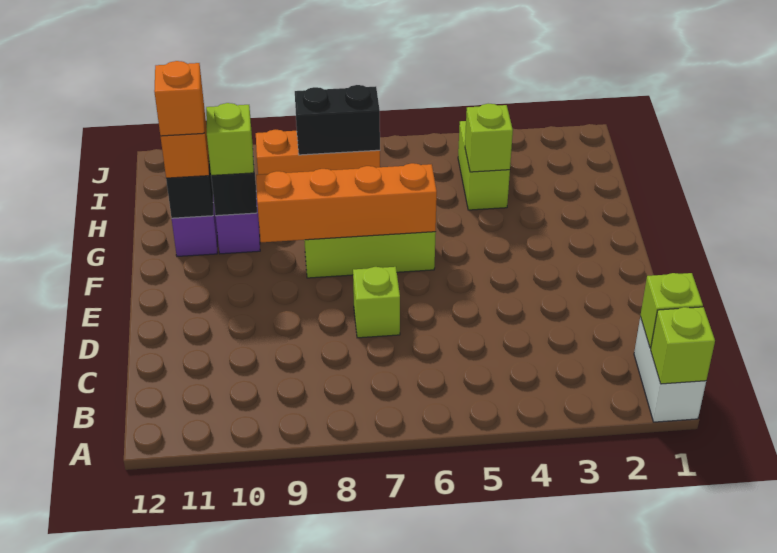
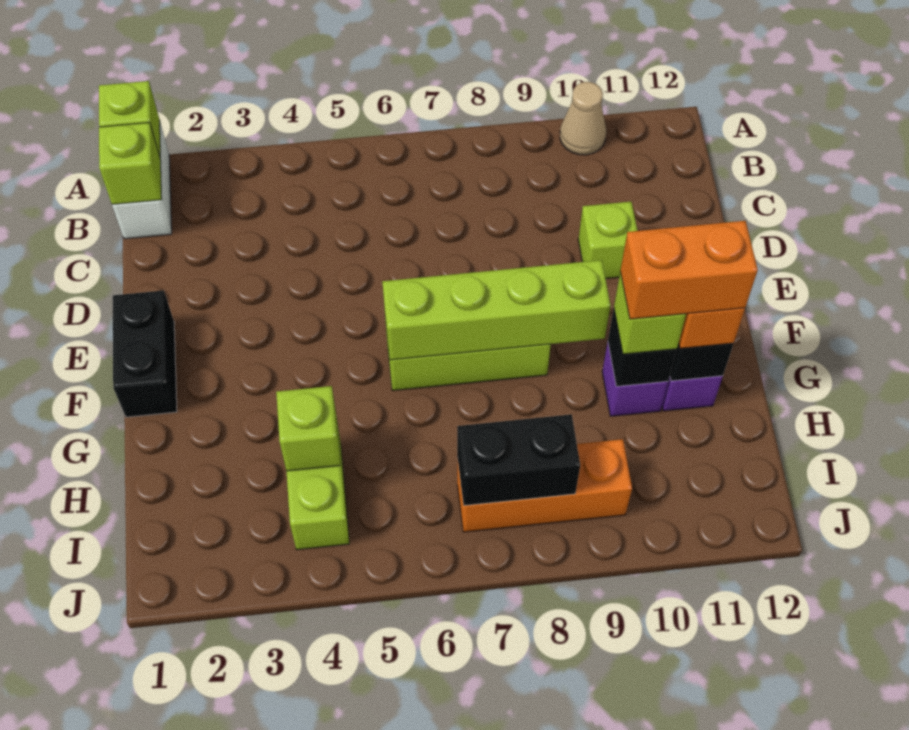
none -> tan cone A10 level 1
lime brick D7 level 1 -> lime brick D10 level 1
none -> black brick E1:F1 level 1
orange brick F6:F9 level 2 -> lime brick F6:F9 level 2
orange brick G11 level 4 -> orange brick G10:G11 level 4

